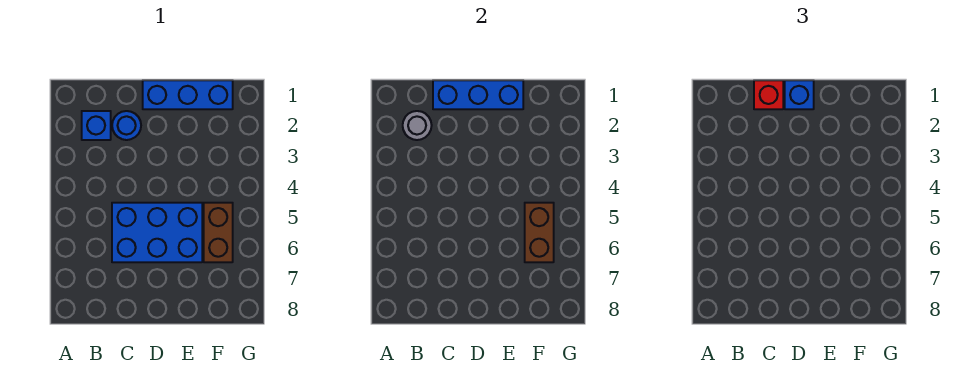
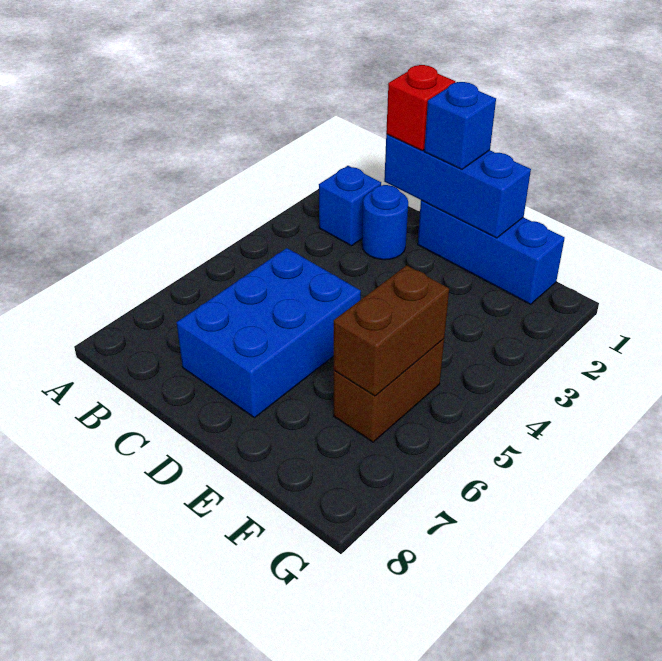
grey round brick B2 level 2 -> none
blue brick C5:E6 level 1 -> blue brick C5:D7 level 1

